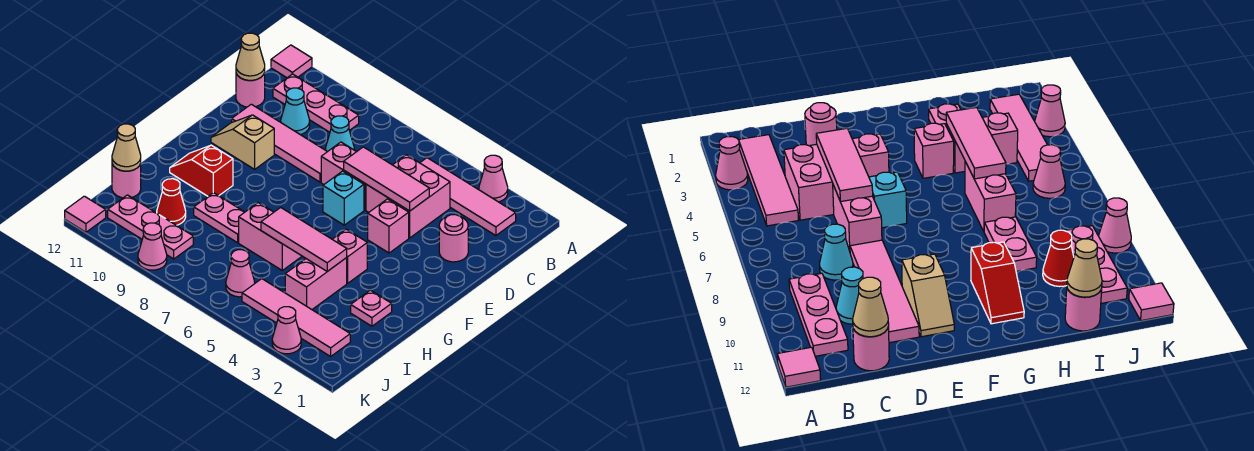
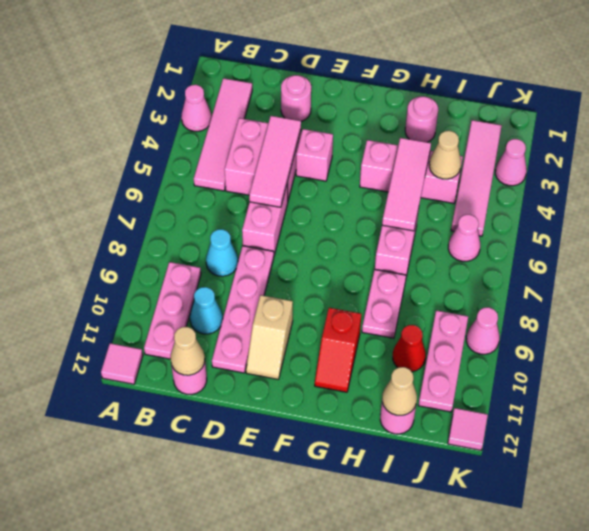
pink tile D8:D11 level 1 -> pink plate D8:D11 level 1
cyan brick E6 level 1 -> none
pink plate H2 level 1 -> pink round brick H2 level 1
none -> tan cone I4 level 2

